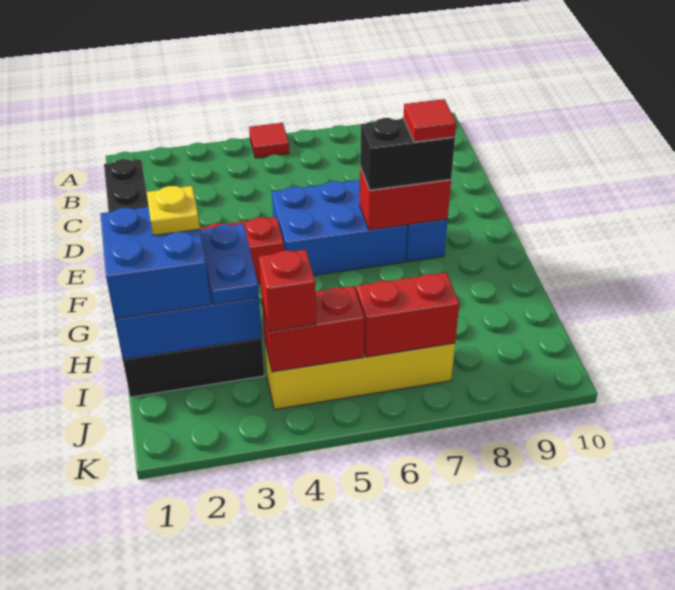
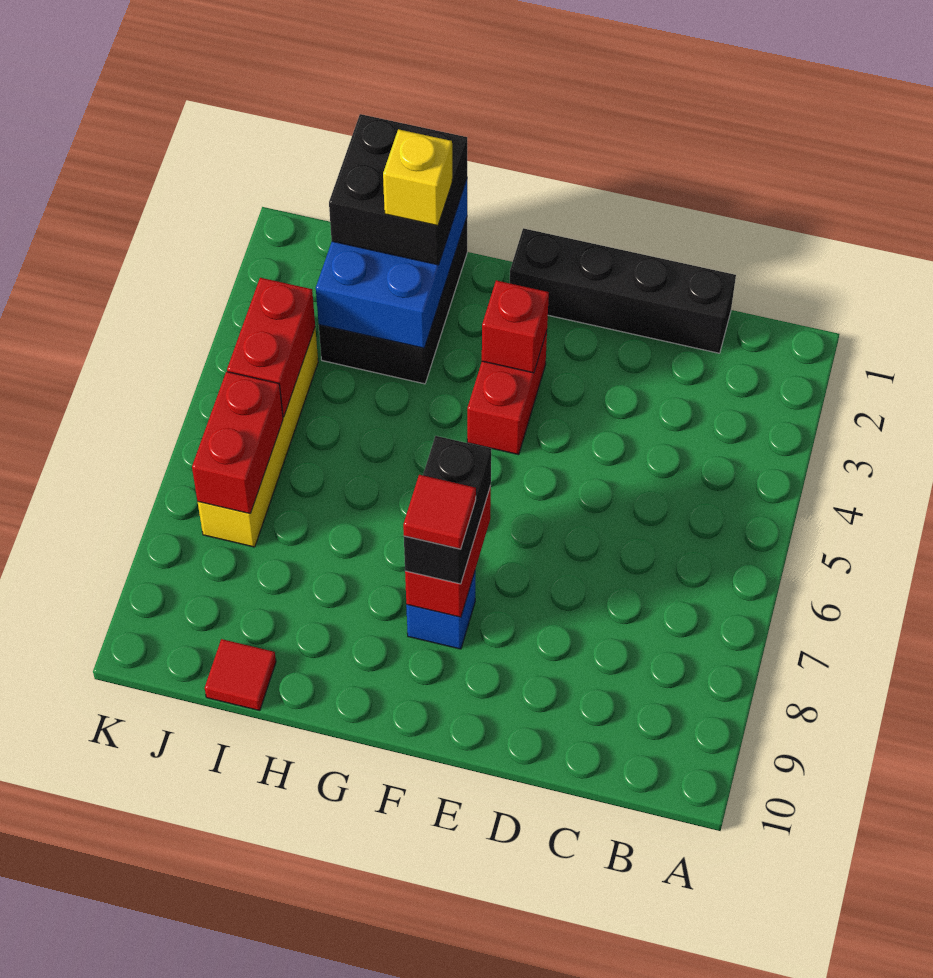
red tile A5 level 1 -> red tile I10 level 1
blue brick E5:F7 level 1 -> none
blue brick H1:I2 level 3 -> black brick H1:I2 level 3
yellow plate H2 level 4 -> yellow brick H2 level 4
blue plate H3:I3 level 3 -> none
red brick J4 level 3 -> red brick F3 level 2

